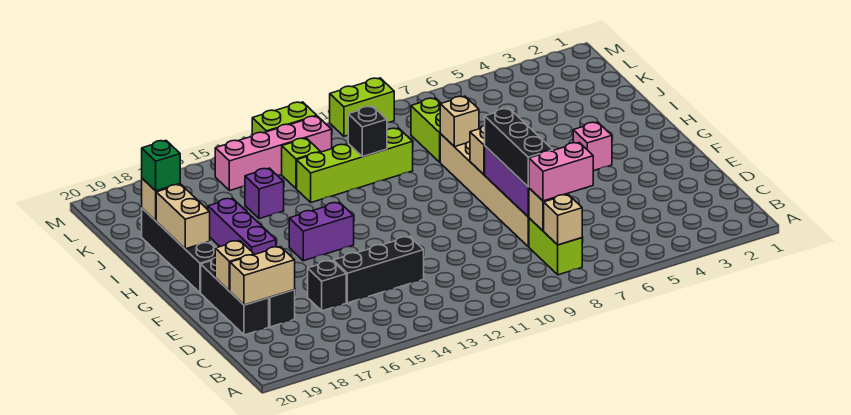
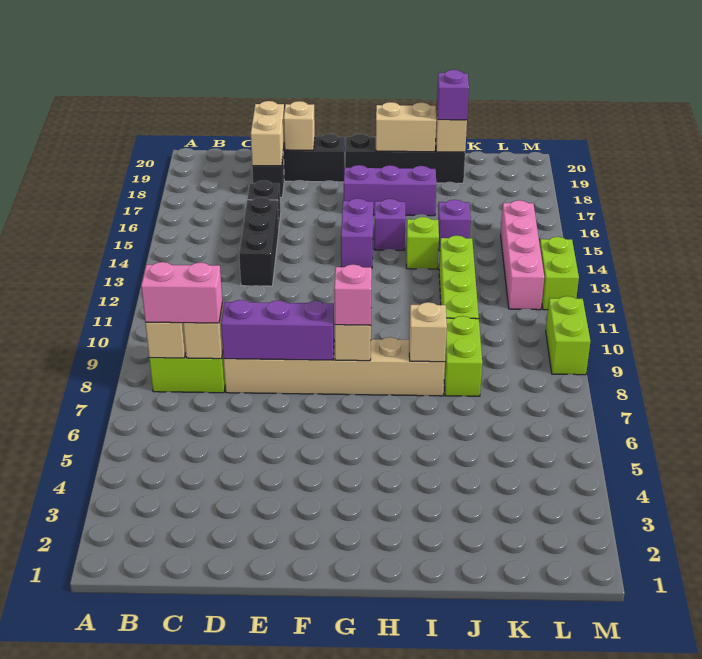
pink brick C7:C8 level 3 -> pink brick B8:C8 level 3
black brick D8:F8 level 3 -> none
pink brick G4 level 1 -> pink brick G8 level 3
none -> purple brick H15 level 1
lime brick J8:K8 level 1 -> lime brick J8:J9 level 1
black brick J11 level 2 -> none
green brick J19 level 3 -> purple brick J19 level 3
lime brick K13 level 1 -> lime brick I14 level 1

